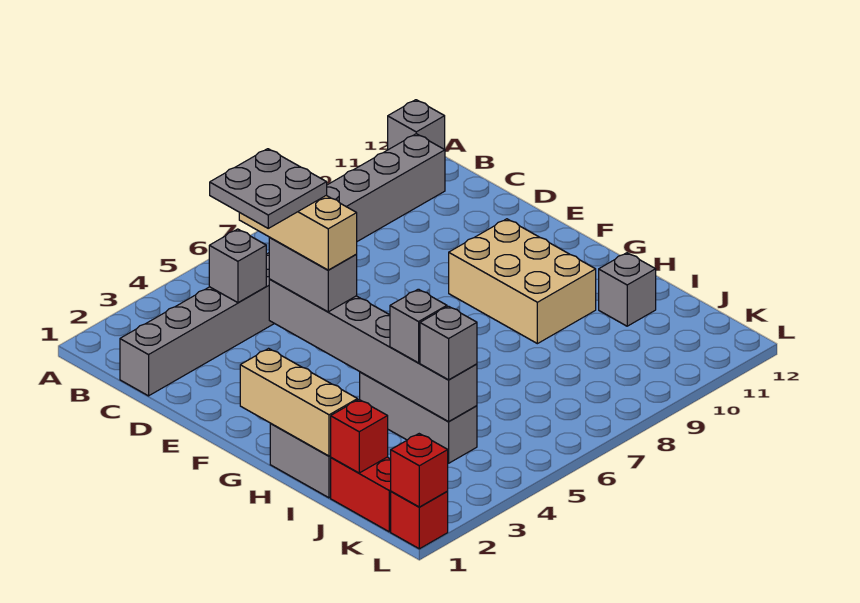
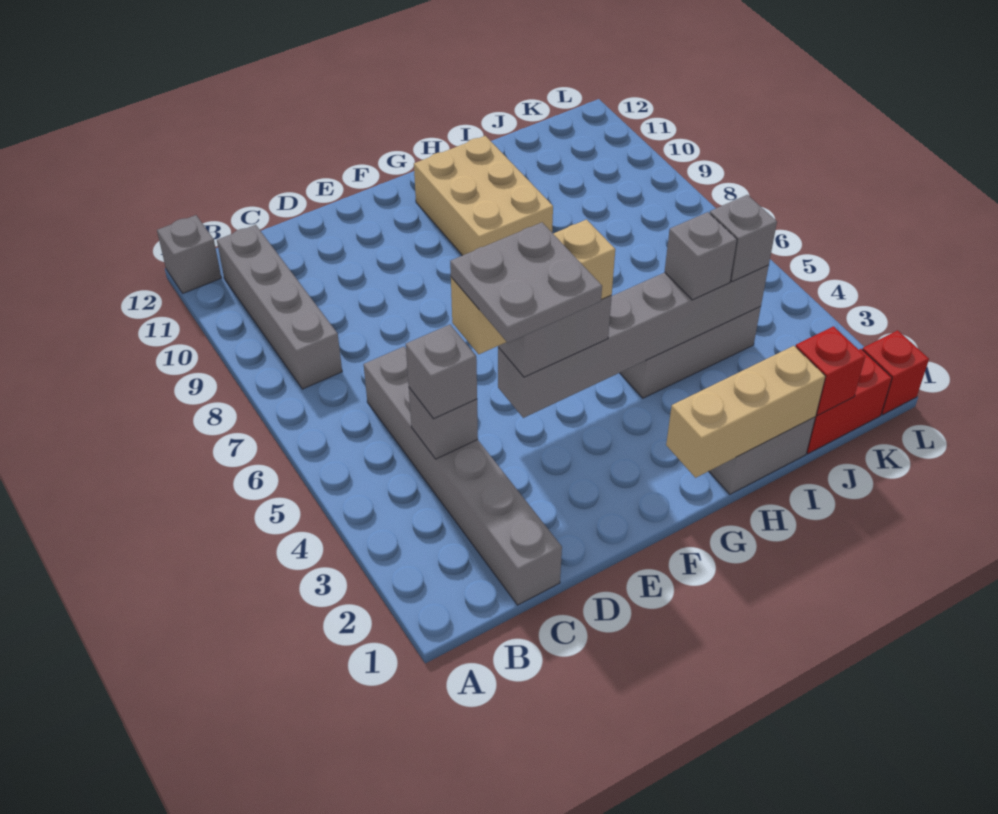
tan brick F9:H10 level 1 -> tan brick G9:H11 level 1
grey brick I11 level 1 -> grey brick C4 level 3
red brick L1 level 2 -> none

